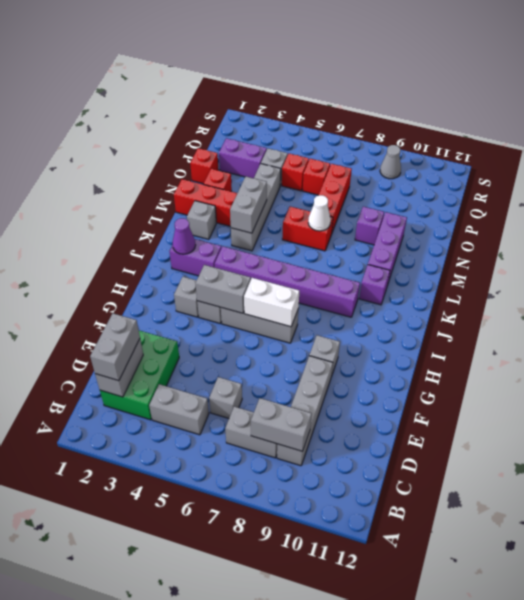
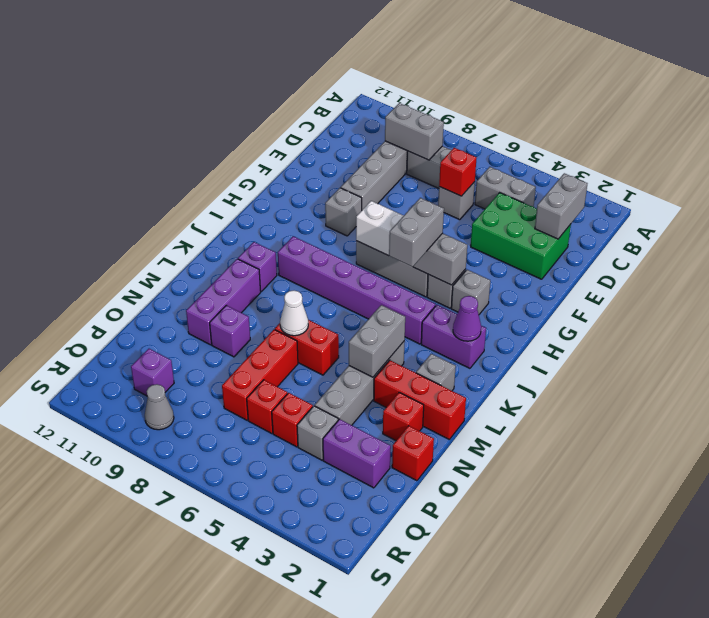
green brick C2:E3 level 1 -> green brick D2:E4 level 1
grey brick C2:D2 level 3 -> grey brick H5:I5 level 3
none -> red brick D6 level 2
none -> purple brick Q10 level 1

